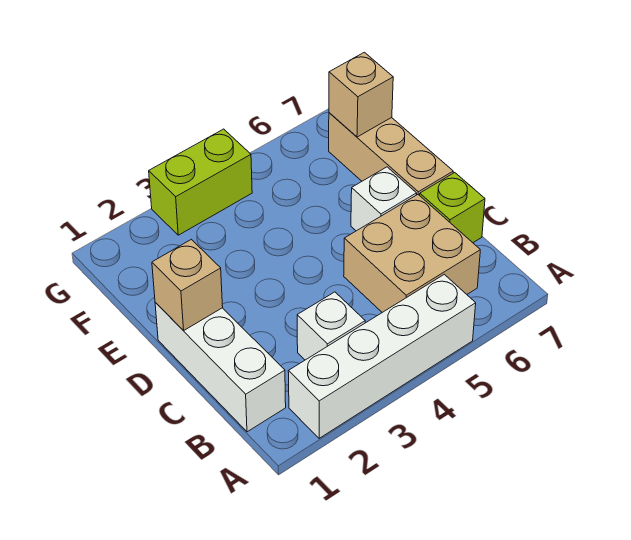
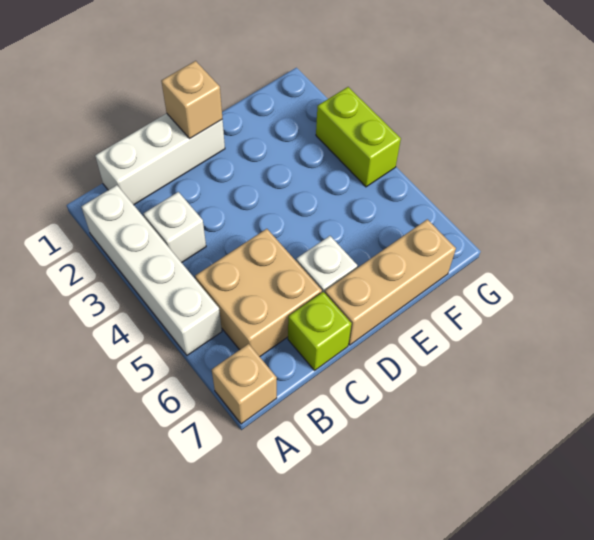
tan brick F7 level 2 -> tan brick A7 level 1

